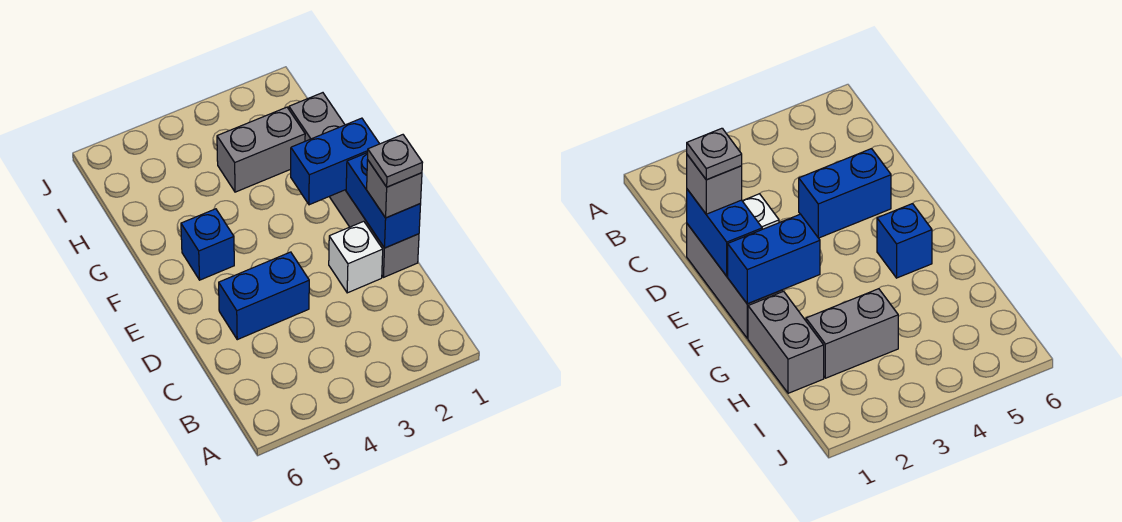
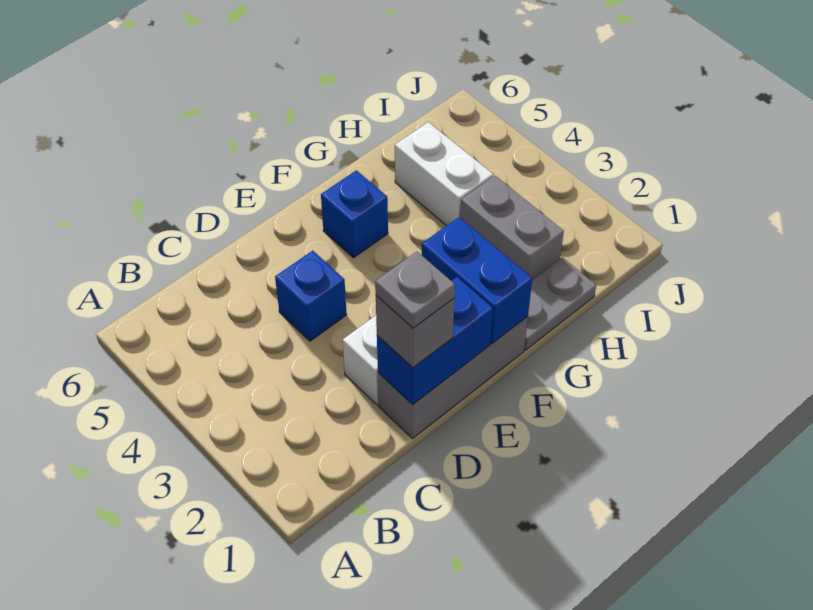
blue brick D4:D5 level 1 -> blue brick D4 level 1
grey brick G1:H1 level 1 -> grey plate G1:H1 level 1
none -> white brick H4:H5 level 1

